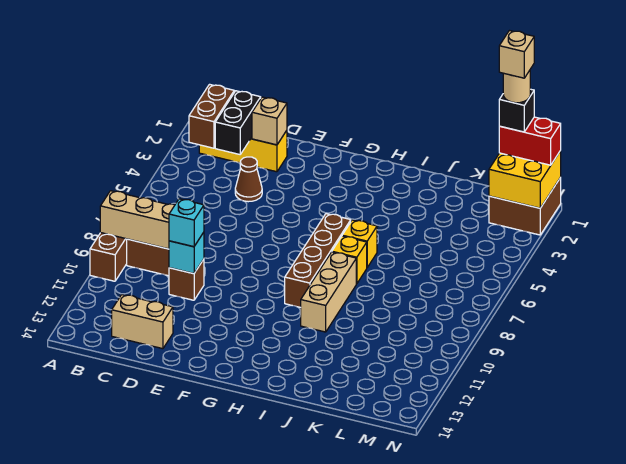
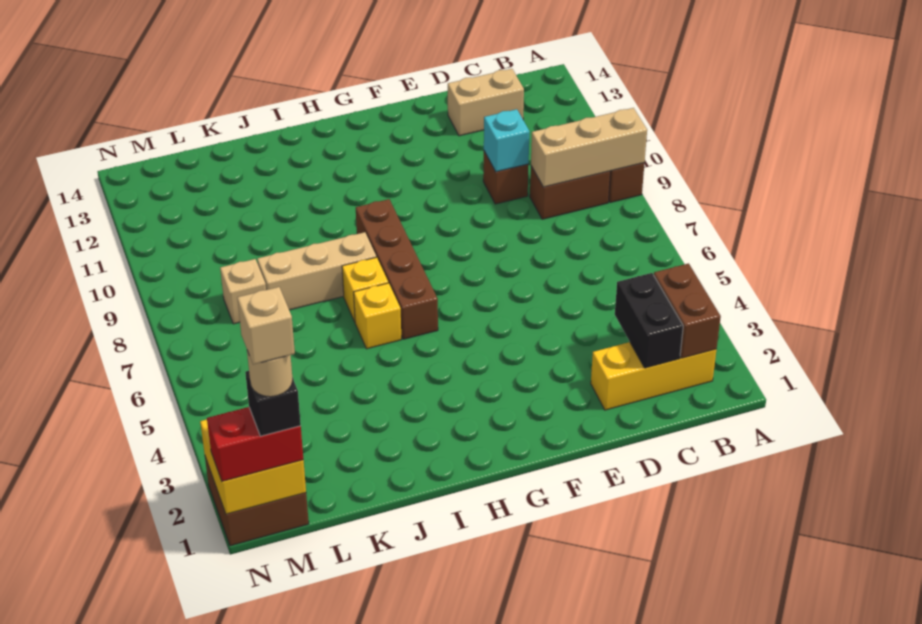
tan brick D2 level 2 -> tan brick L8 level 1
brown cone D4 level 1 -> none
cyan brick D10 level 3 -> none
tan brick I8:I10 level 1 -> tan brick I8:K8 level 1

